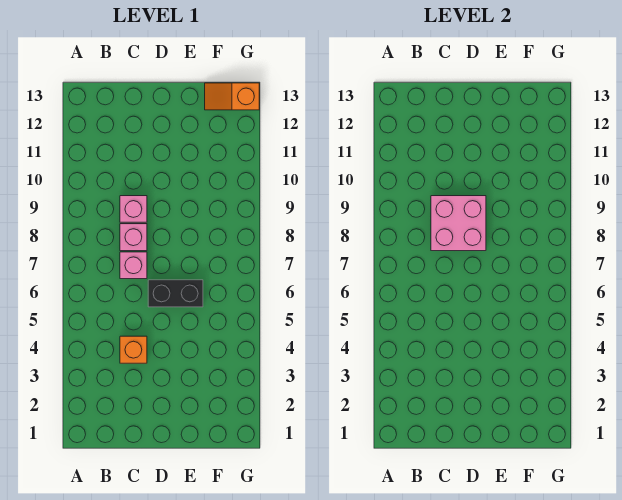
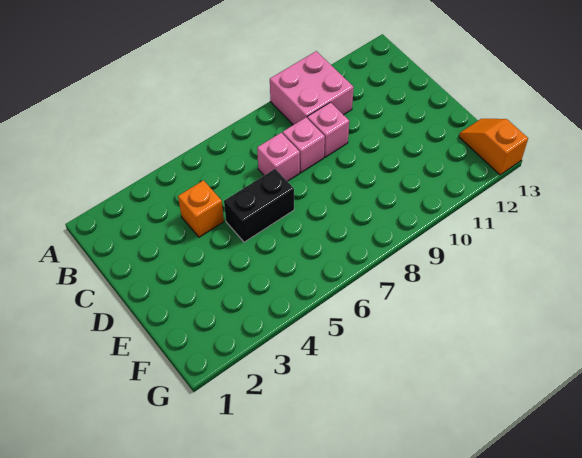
pink brick C8:D9 level 2 -> pink brick A9:B10 level 1
black brick D6:E6 level 1 -> black brick D5:D6 level 1

